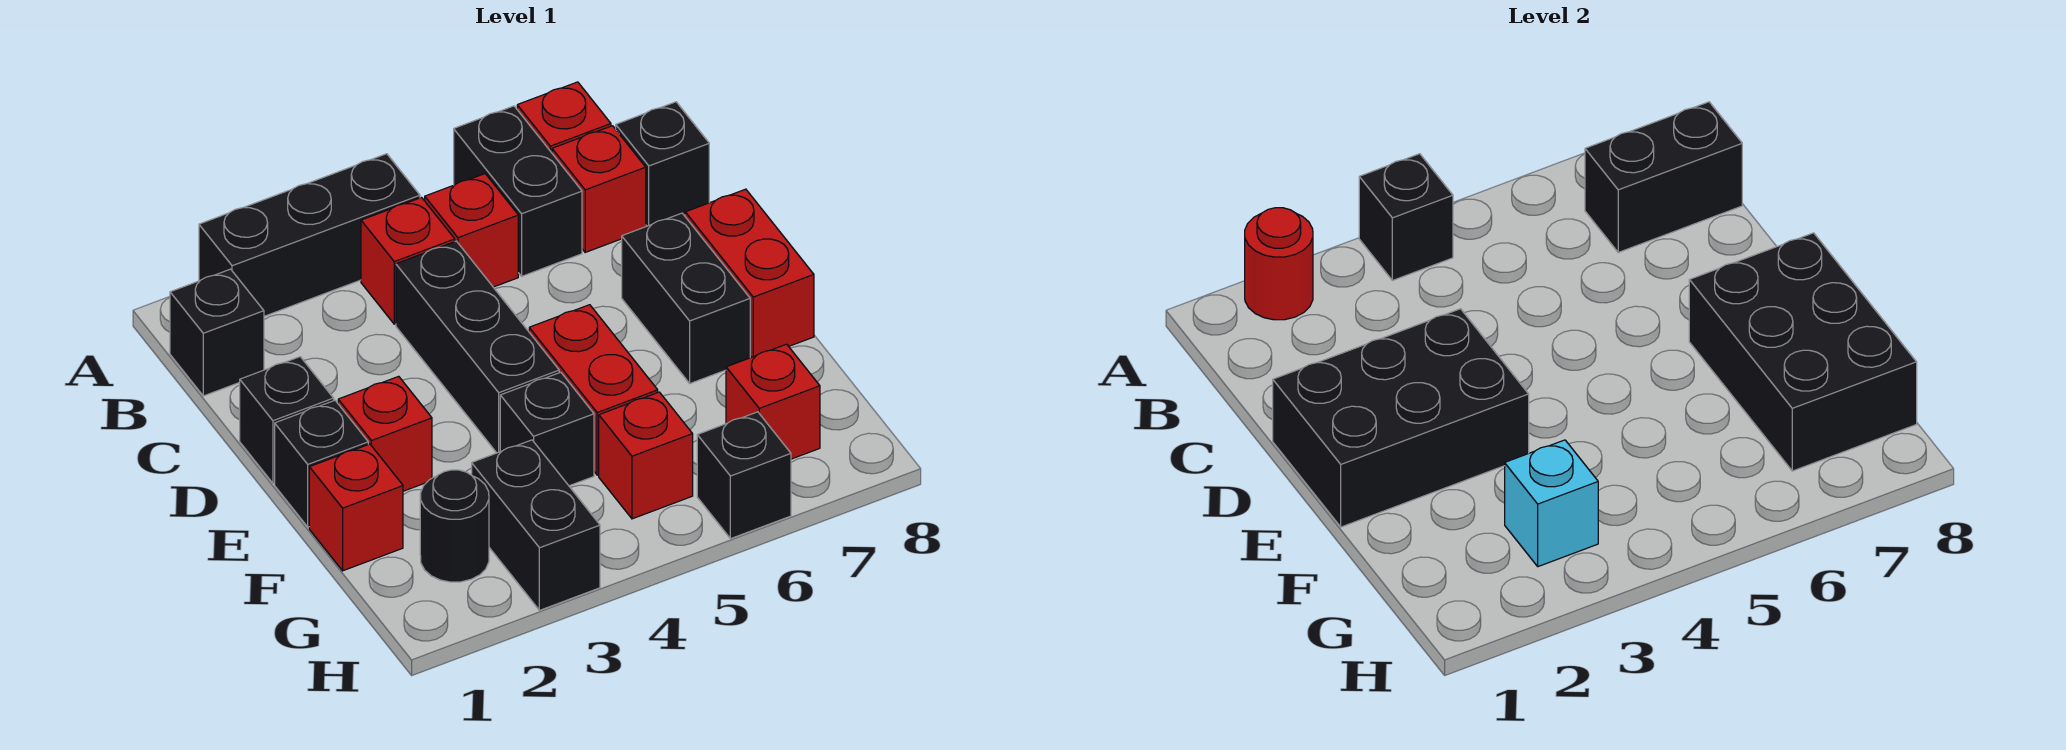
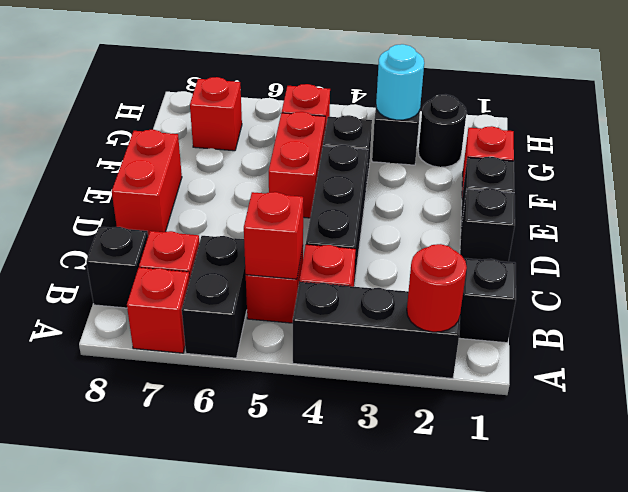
black brick A4 level 2 -> none
black brick B7:B8 level 2 -> none
black brick D1:E3 level 2 -> none
black brick D7:E7 level 1 -> none
red brick E2 level 1 -> red brick B5 level 2
black brick E7:G8 level 2 -> none
cyan brick G3 level 2 -> cyan round brick G3 level 2
black brick H6 level 1 -> none

